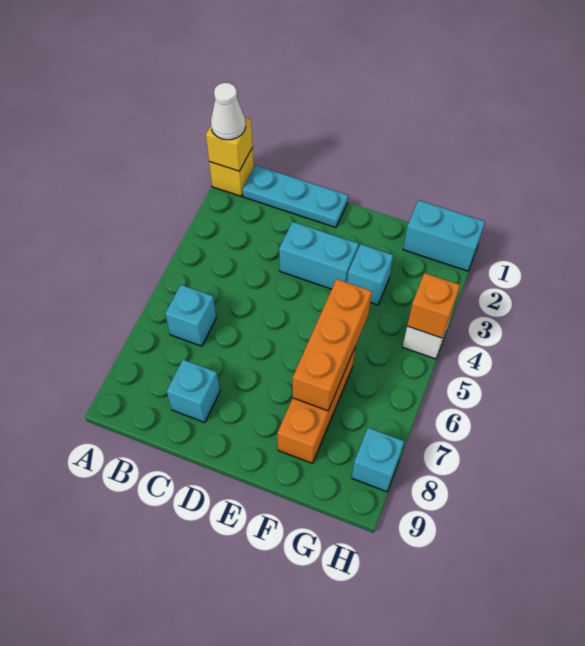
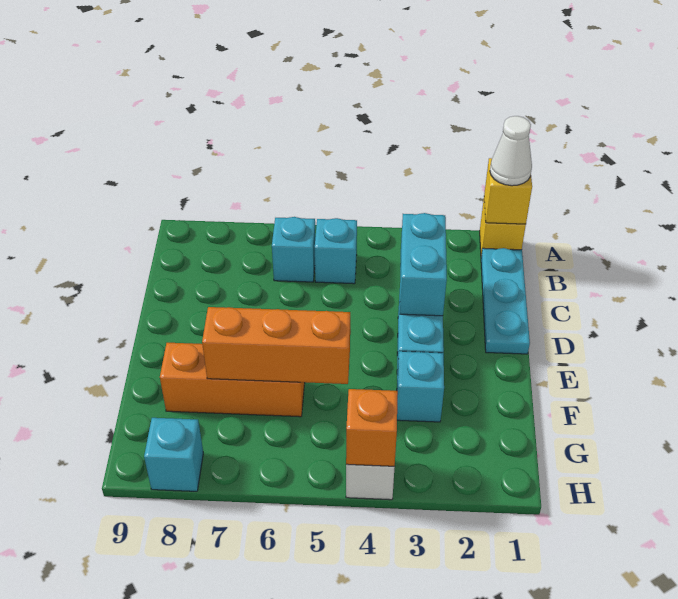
cyan brick C8 level 1 -> cyan brick B5 level 1
cyan brick G1:H1 level 1 -> cyan brick C3:D3 level 2

